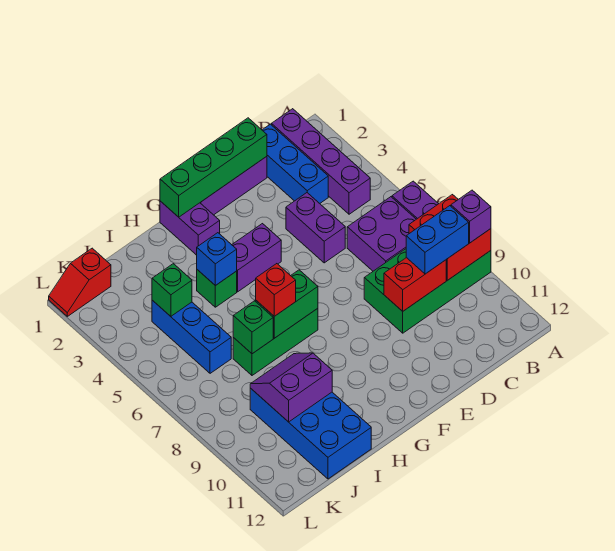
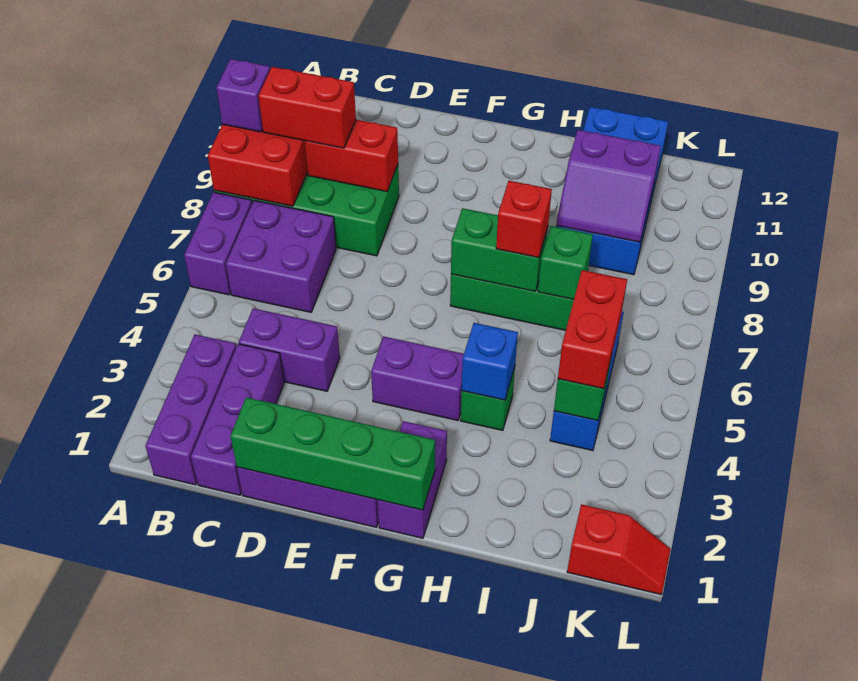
purple brick B1:B4 level 1 -> purple brick B1:B3 level 1
blue brick B9:C9 level 3 -> red brick B9:C9 level 3
blue brick C1:C3 level 1 -> purple brick C1:C3 level 1
purple brick D4:D5 level 1 -> purple brick C4:D4 level 1
none -> red brick J4:J5 level 3

